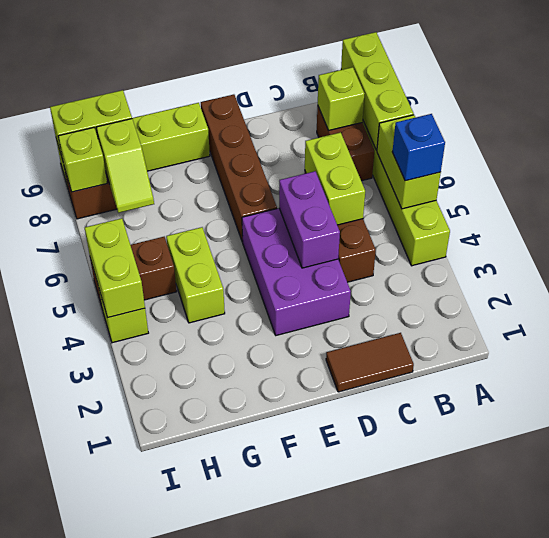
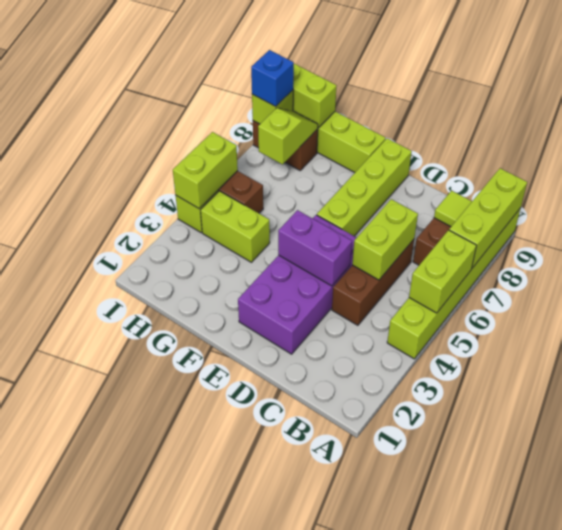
blue brick A5 level 3 -> blue brick I8 level 3
lime brick B8 level 2 -> lime tile B8 level 2
brown tile C1:D1 level 1 -> none
purple brick D3:E5 level 1 -> purple brick D2:E5 level 1
purple brick D4:D5 level 2 -> purple brick D4:E4 level 2
brown brick E6:E9 level 1 -> lime brick E6:E9 level 1
lime brick G4:G5 level 1 -> lime brick G4:H4 level 1
lime slope H7:H8 level 2 top 8 -> lime slope H7:H8 level 2 top 7

